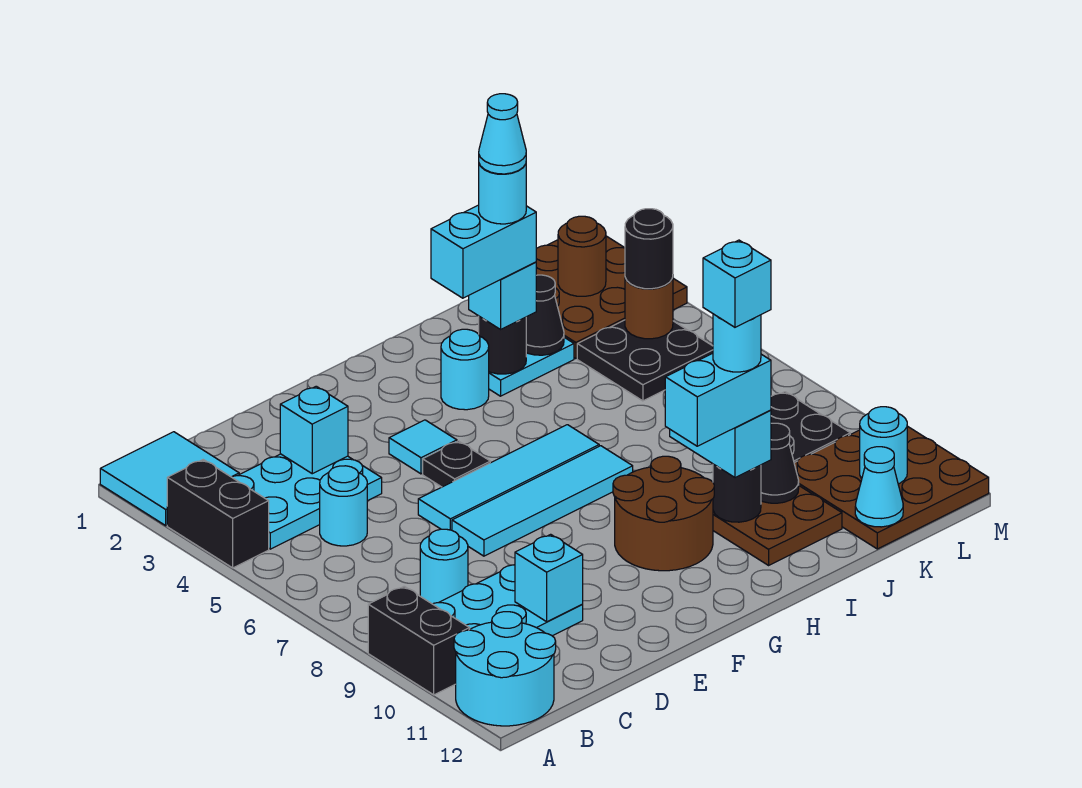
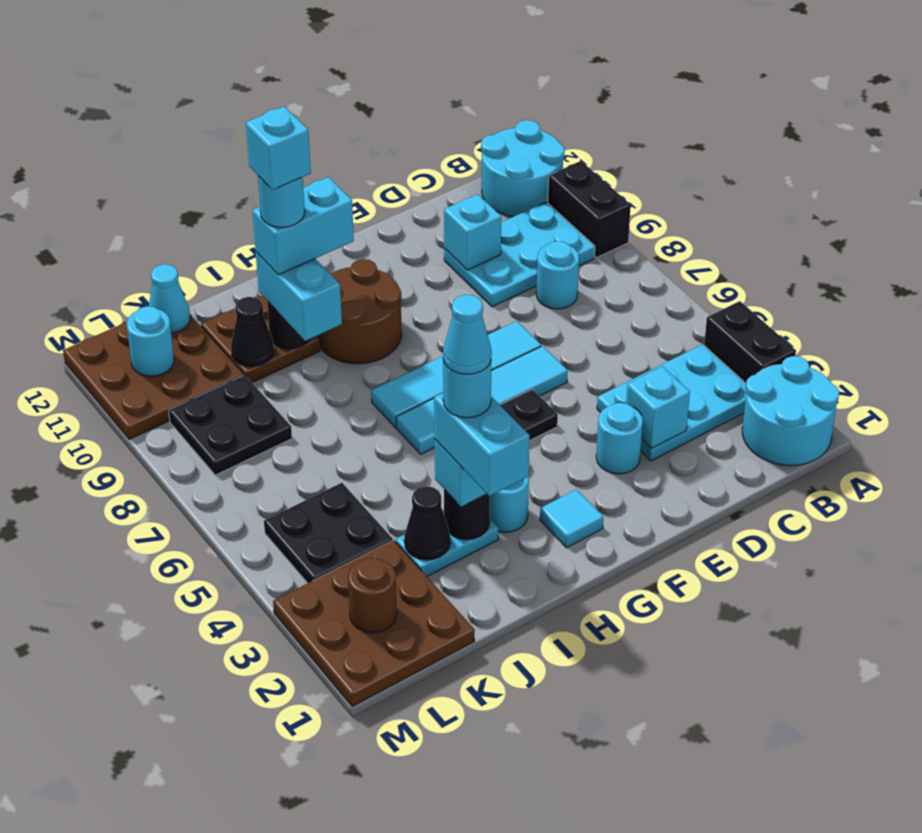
cyan tile A1:B2 level 1 -> cyan round brick A1:B2 level 1
cyan round brick C5 level 1 -> cyan round brick E3 level 1
cyan tile F4 level 1 -> cyan tile G2 level 1
cyan brick H3:I3 level 4 -> cyan brick I2:I3 level 4
brown round brick L4 level 2 -> none
black round brick L4 level 3 -> none

